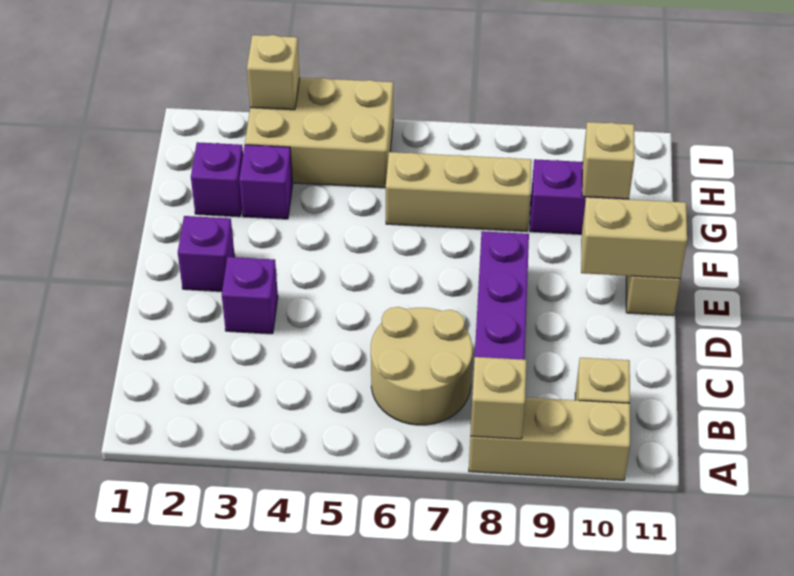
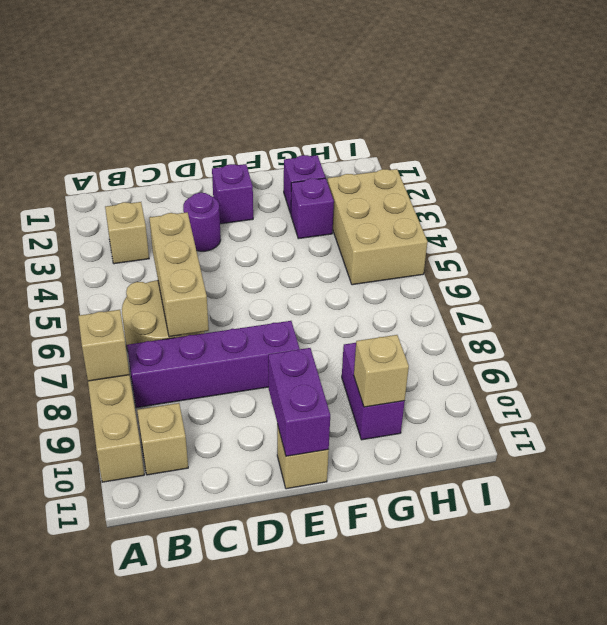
purple brick D3 level 1 -> purple round brick D3 level 1
tan brick E10:E11 level 2 -> purple brick E10:E11 level 2
tan brick G6:G8 level 1 -> tan brick C5:C7 level 2
tan brick I3 level 2 -> tan brick B3 level 1

